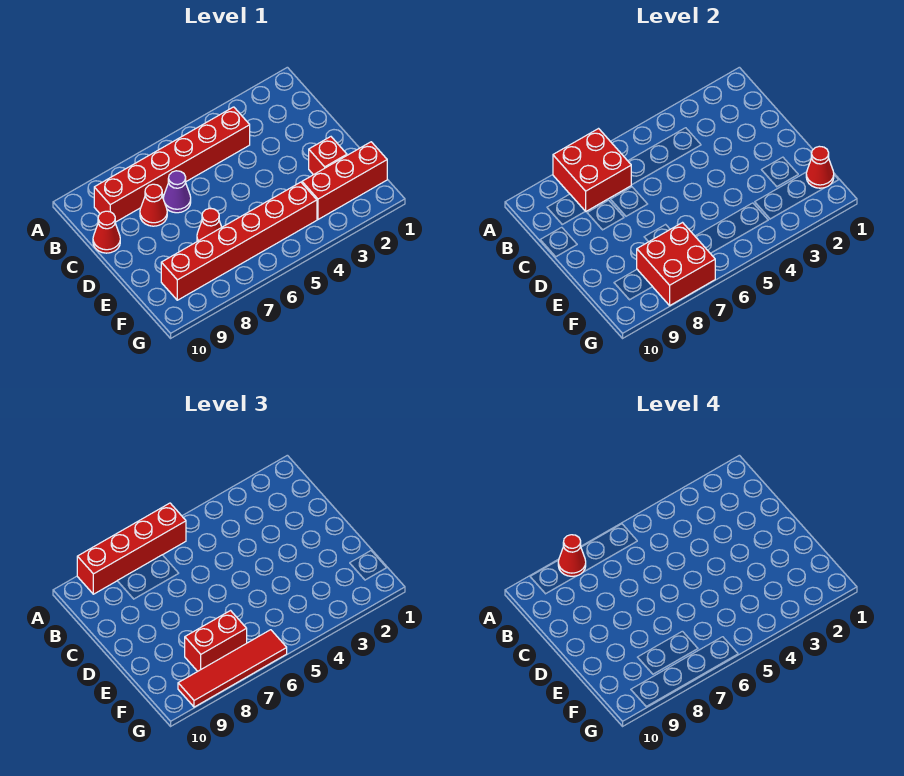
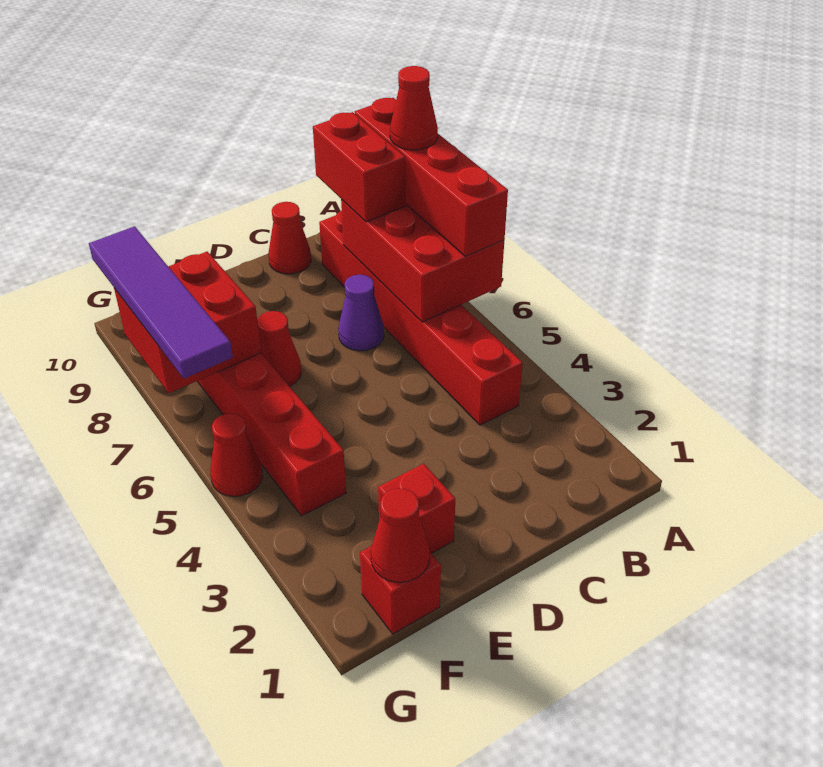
red brick A7:B8 level 2 -> red brick A6:B8 level 2
red cone C8 level 1 -> red cone G5 level 1
red brick F1:F3 level 1 -> red brick F1 level 1
red brick F7:F8 level 3 -> red brick B8:B9 level 3
red tile G6:G9 level 3 -> purple tile G6:G9 level 3

